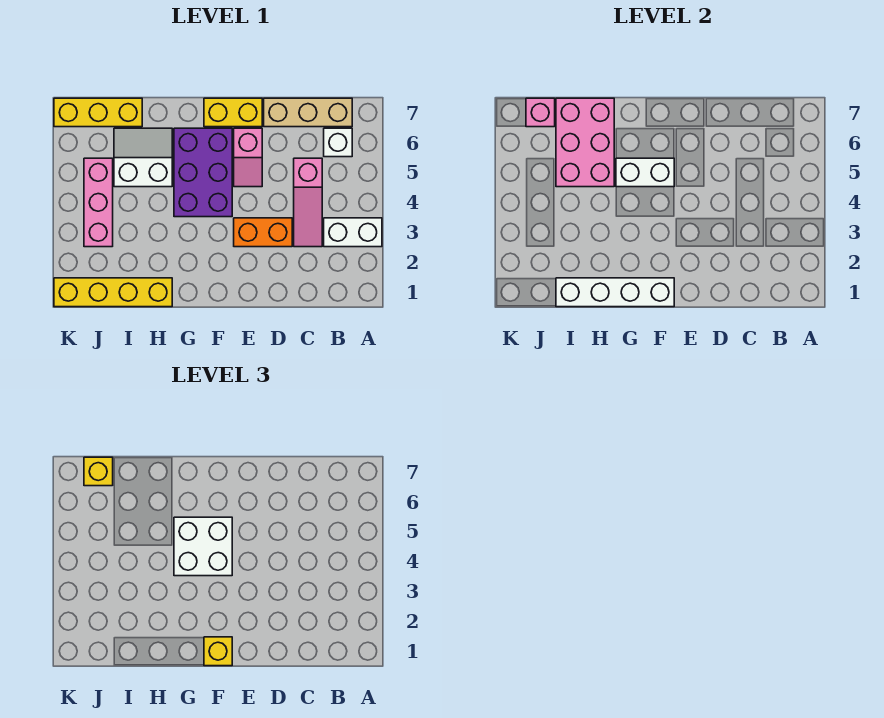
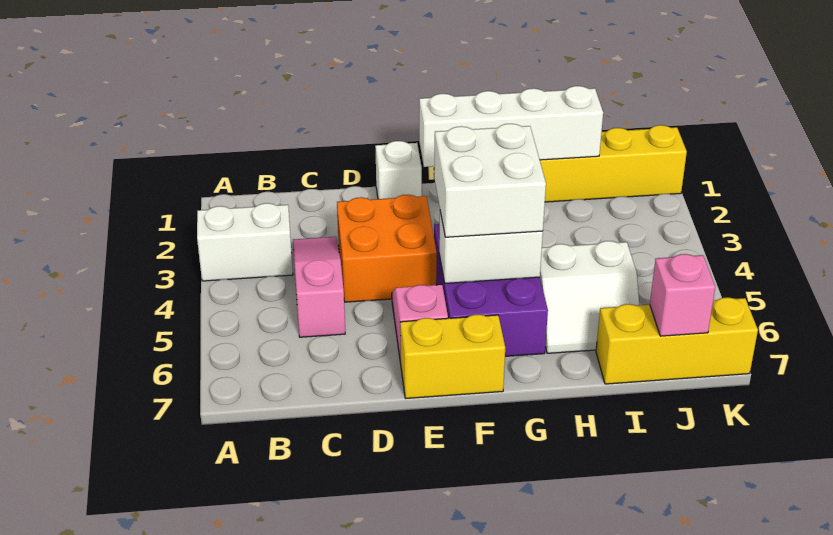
white brick B6 level 1 -> white brick E1 level 1
tan brick B7:D7 level 1 -> none
orange brick D3:E3 level 1 -> orange brick D3:E4 level 1
yellow brick F1 level 3 -> none
pink brick H5:I7 level 2 -> none
pink brick J3:J5 level 1 -> none
yellow brick J7 level 3 -> none

